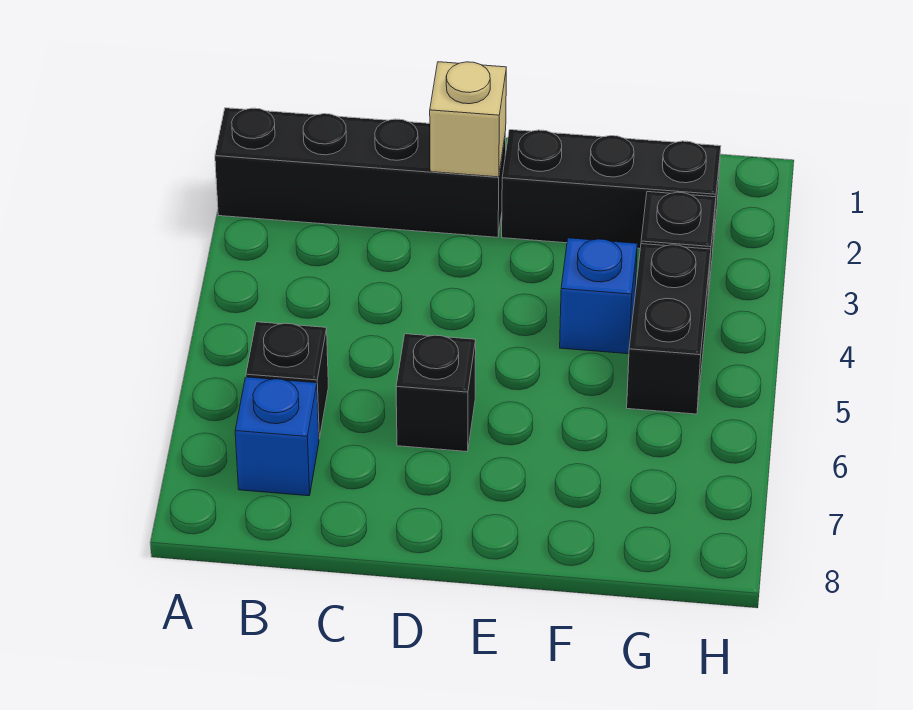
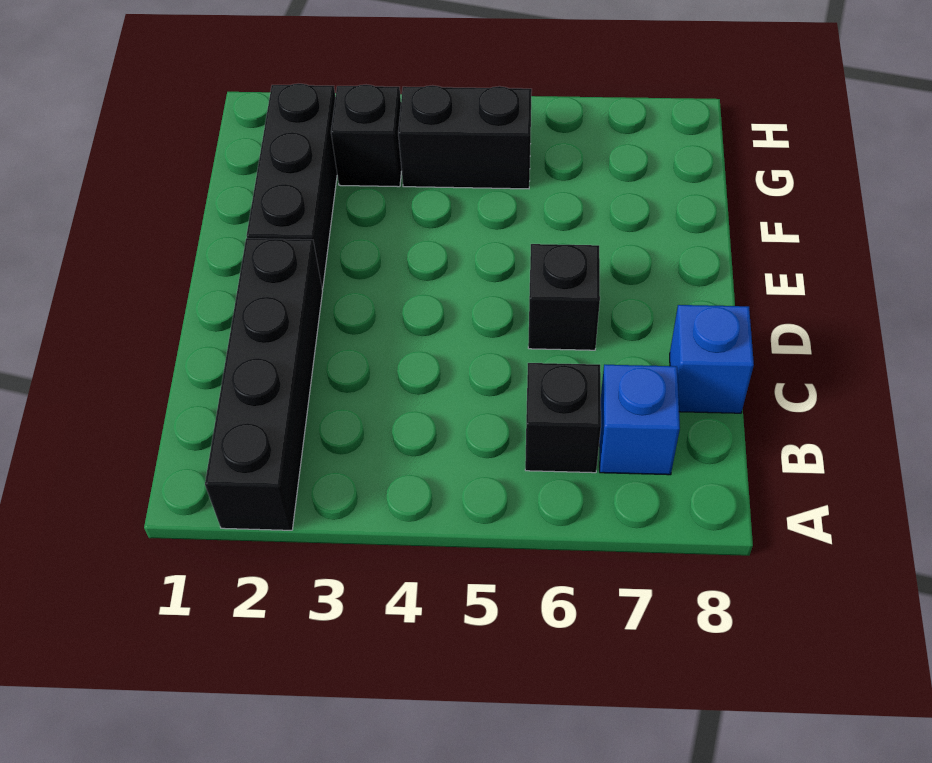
tan brick D2 level 2 -> none
blue brick F4 level 1 -> blue brick C8 level 1

